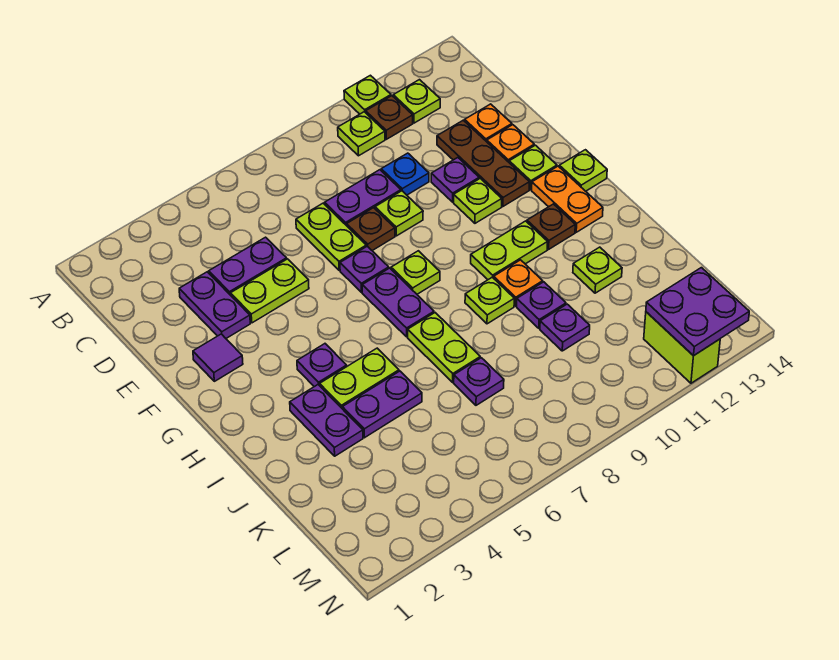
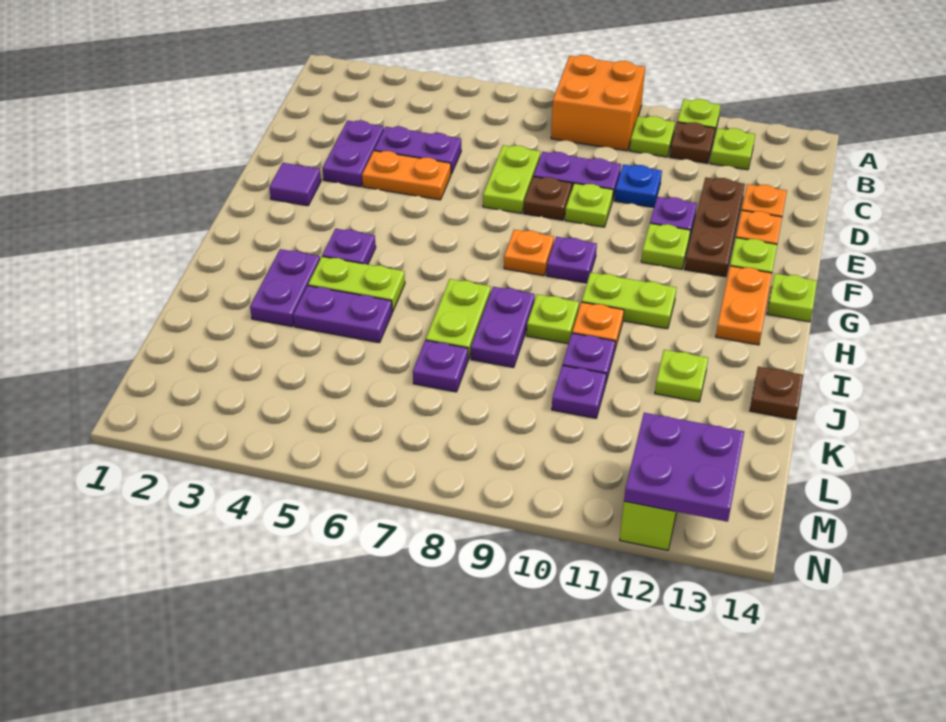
none -> orange brick A8:B9 level 1
lime plate E4:E5 level 1 -> orange plate E4:E5 level 1
purple plate F7 level 1 -> purple plate G9 level 1
purple plate G7:H7 level 1 -> purple plate I8:J8 level 1
lime plate G8 level 1 -> orange plate G8 level 1
brown plate H12 level 1 -> brown plate J14 level 1

